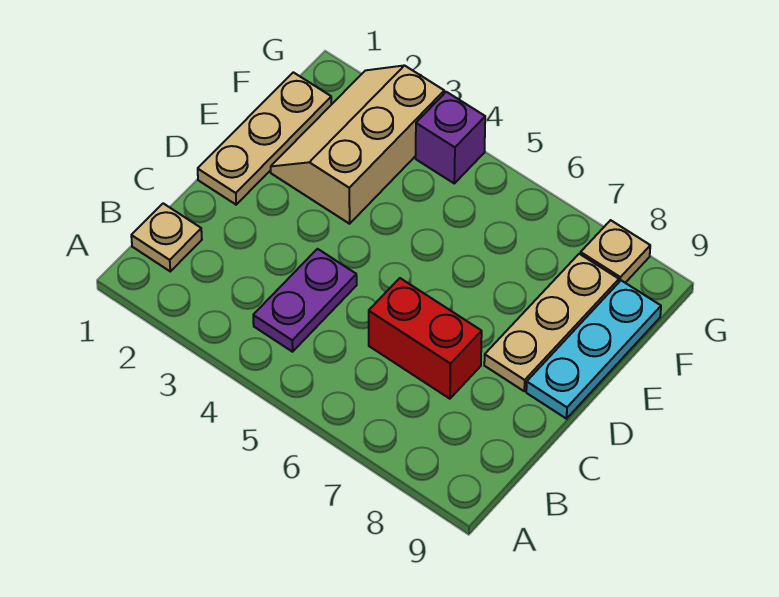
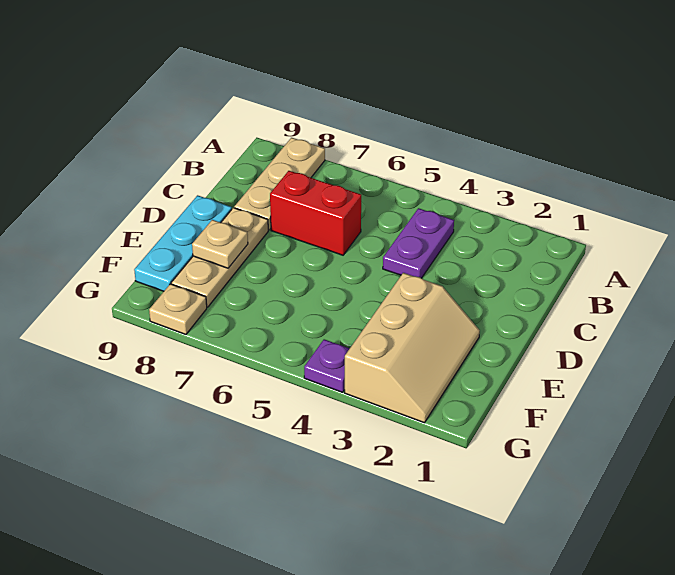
tan plate B1 level 1 -> tan plate E8 level 2
tan plate D1:F1 level 1 -> tan plate A8:C8 level 1
purple brick G4 level 1 -> purple plate G4 level 1

